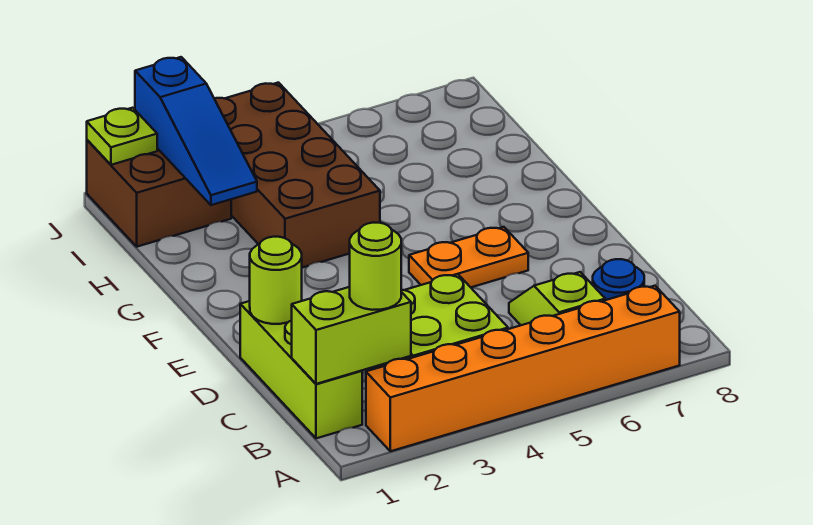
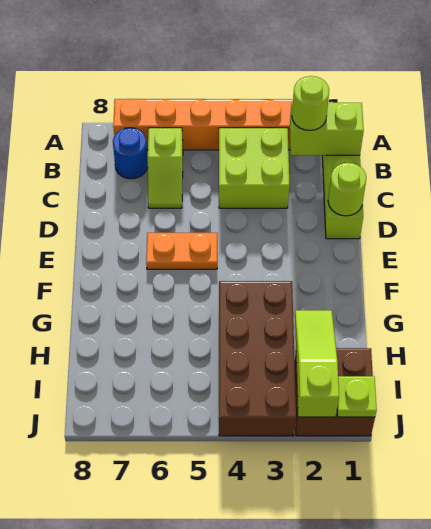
blue slope H2:J2 level 2 top J -> lime slope H2:J2 level 2 top J

